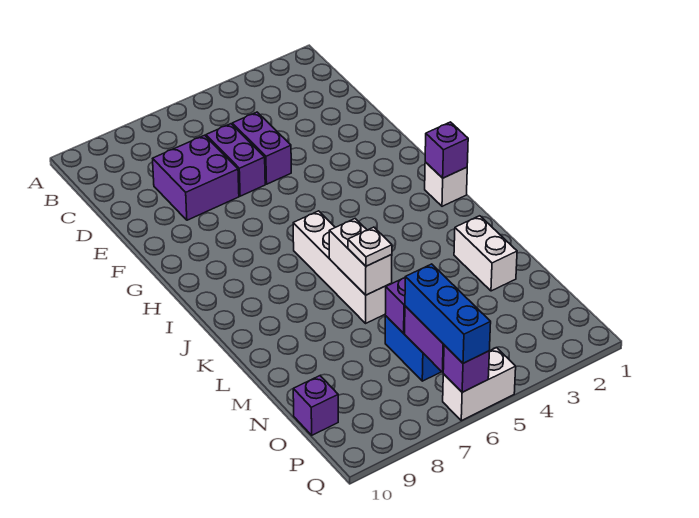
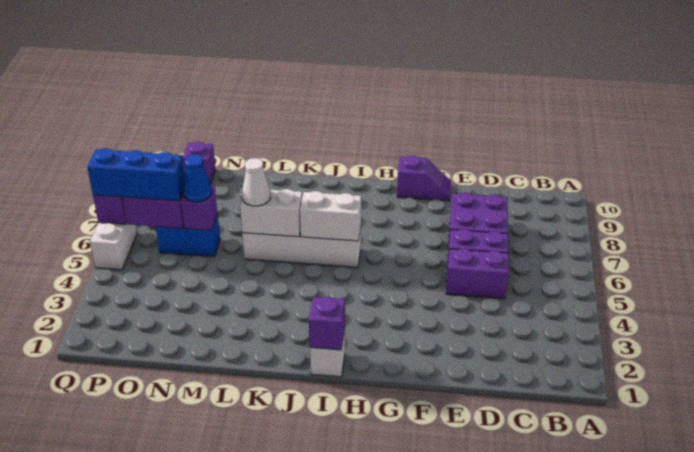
none -> purple slope F10:G10 level 1 top G
white brick L2:M2 level 1 -> white brick I6:J6 level 2
white plate L6 level 3 -> white cone L6 level 3
none -> blue cone N6 level 3

